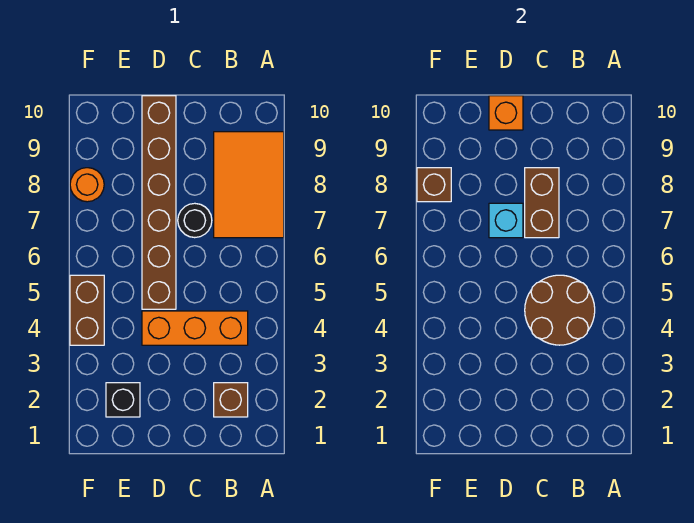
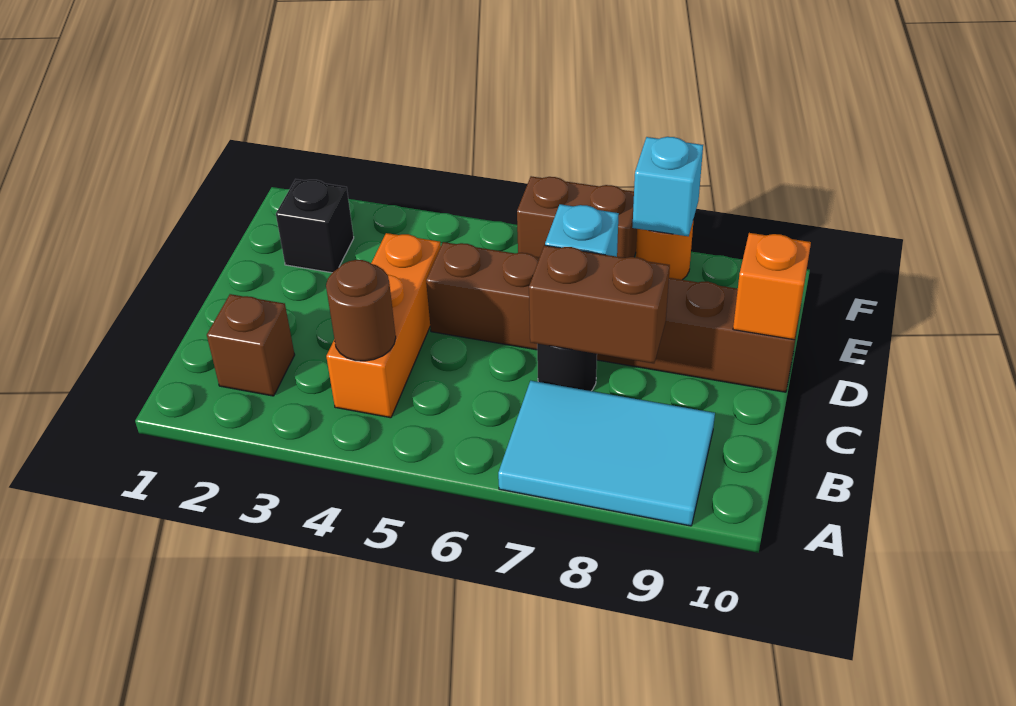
orange tile A7:B9 level 1 -> cyan tile A7:B9 level 1
brown round brick B4:C5 level 2 -> brown round brick B4 level 2
brown brick F4:F5 level 1 -> brown brick F6:F7 level 1
brown brick F8 level 2 -> cyan brick F8 level 2

